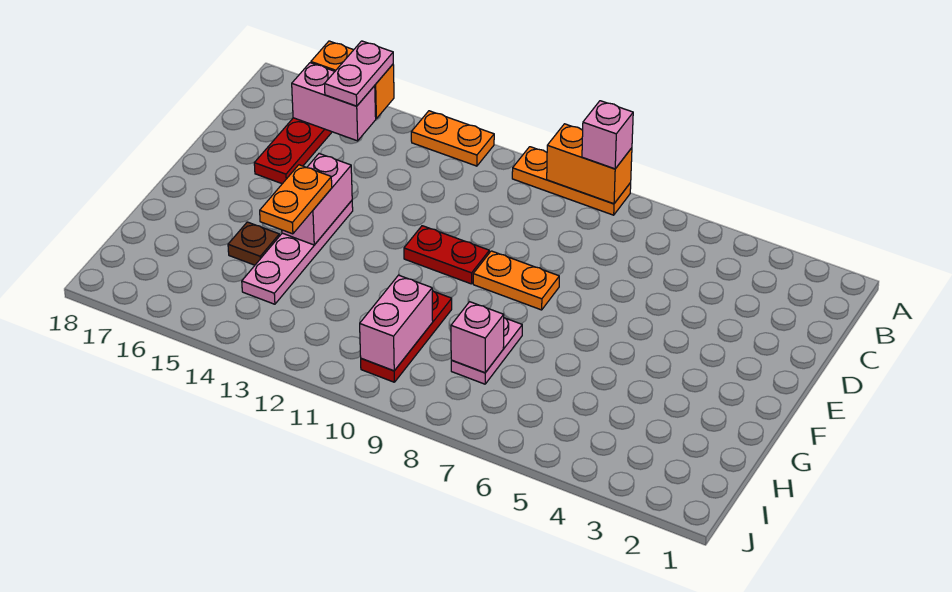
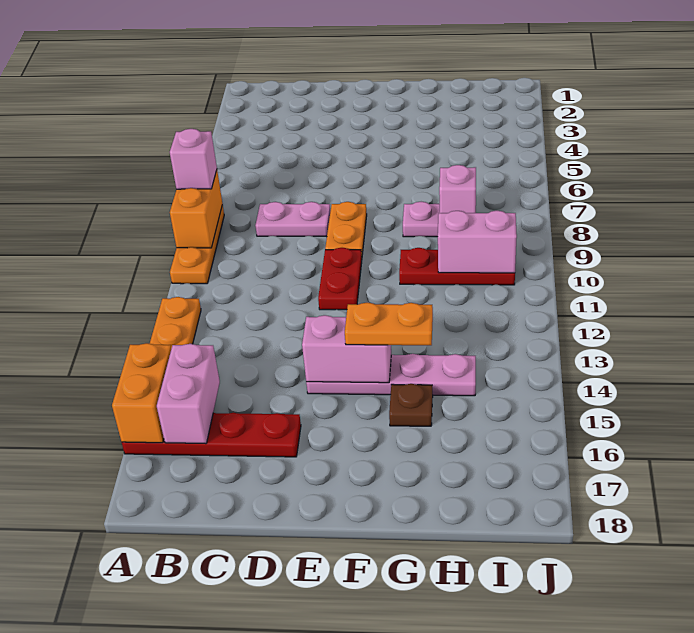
pink plate A15:B15 level 3 -> pink plate C8:D8 level 1

